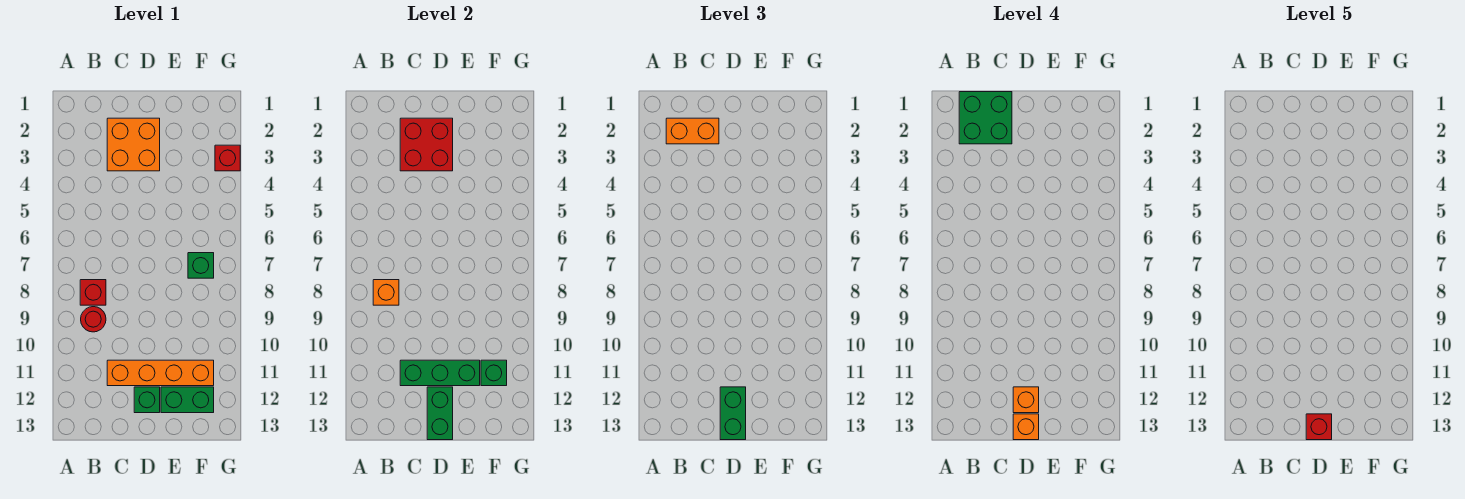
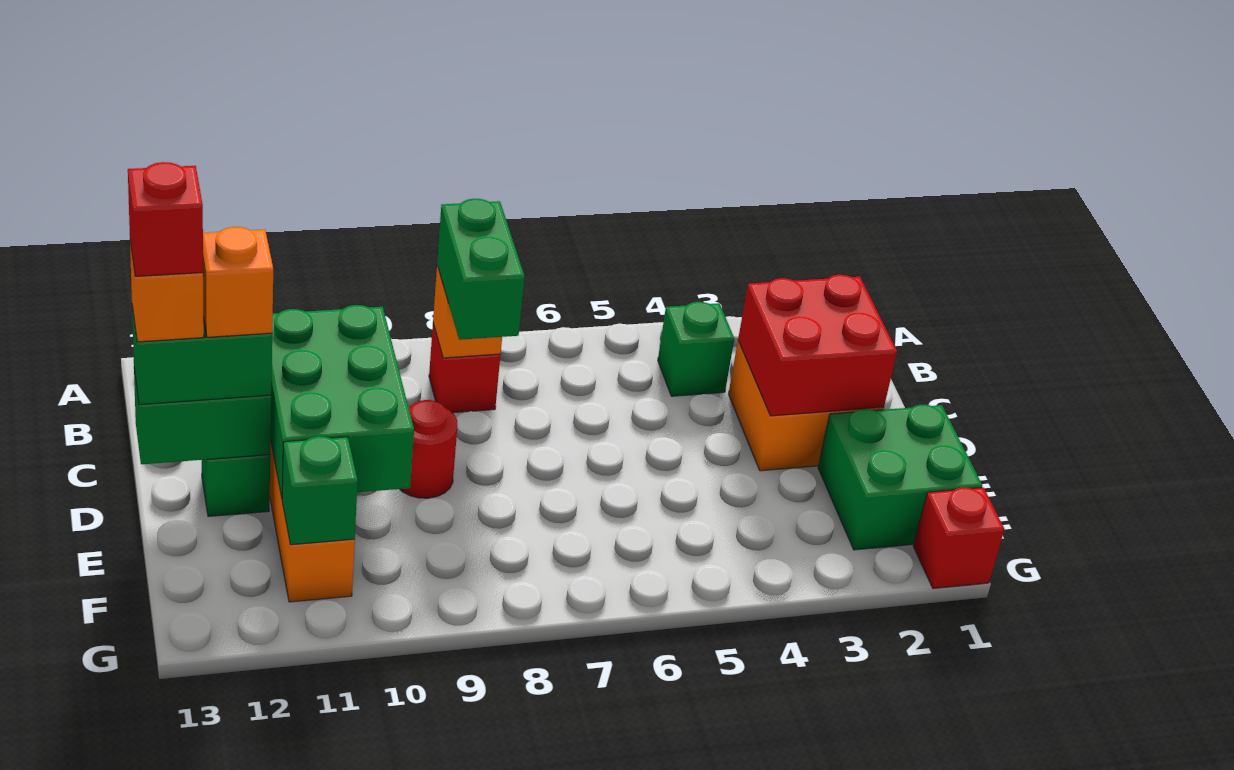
green brick B1:C2 level 4 -> green brick E1:F2 level 1
orange brick B2:C2 level 3 -> none
red round brick B9 level 1 -> red round brick D9 level 1
green brick C11:E11 level 2 -> green brick C10:E11 level 2
green brick E12:F12 level 1 -> green brick B8:C8 level 3
green brick F7 level 1 -> green brick B4 level 1
red brick G3 level 1 -> red brick G1 level 1

